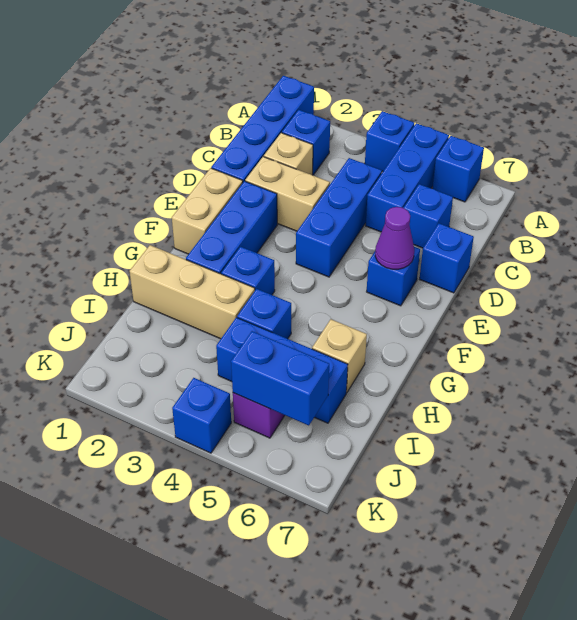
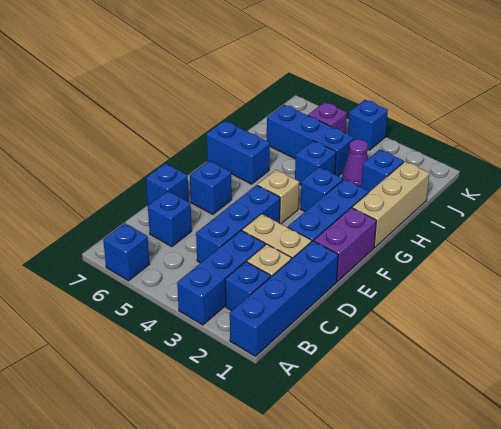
blue brick A4 level 1 -> blue brick I2 level 1
blue brick A5:C5 level 1 -> blue brick A3:C3 level 1
tan brick E1:F1 level 1 -> purple brick E1:F1 level 1
purple cone E6 level 2 -> purple cone I3 level 1
tan brick H1:H3 level 1 -> tan brick G1:I1 level 1
tan brick H6 level 1 -> tan brick F4 level 1
blue brick J5:J6 level 2 -> blue brick G6:G7 level 1

